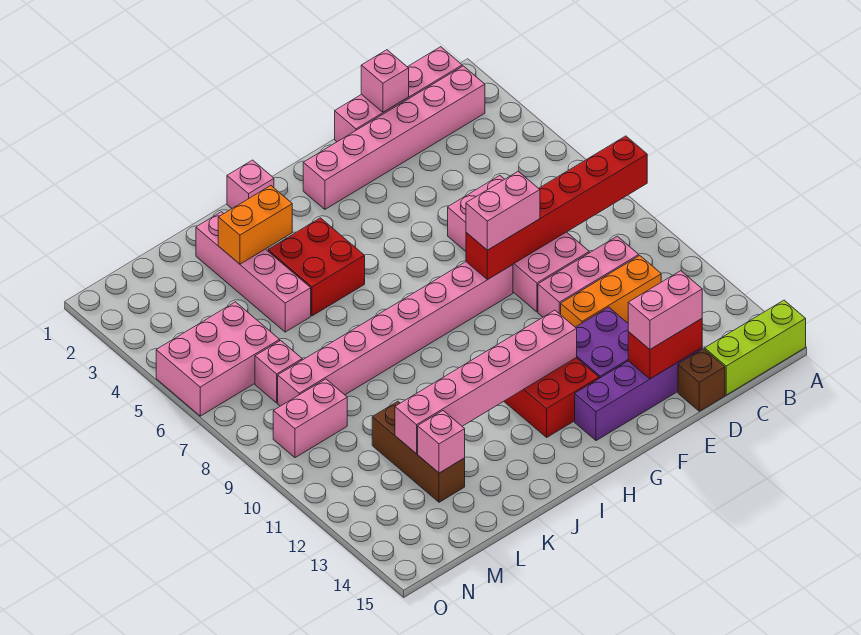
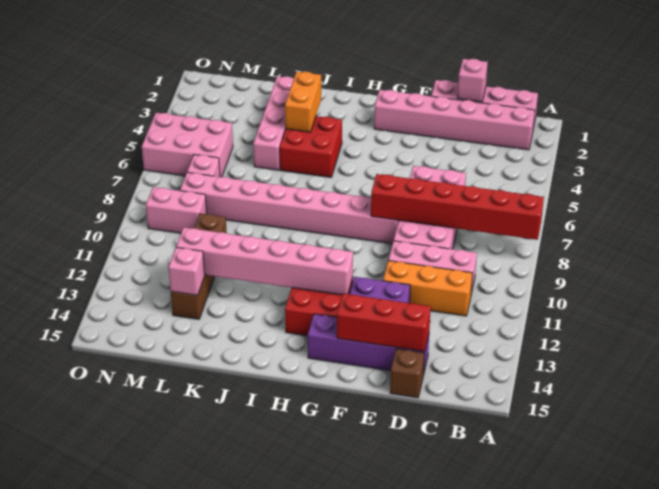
lime brick A15:C15 level 1 -> none
red brick D14:E14 level 2 -> red brick D14:F14 level 2
pink brick D14:E14 level 3 -> none
pink brick E8:F8 level 3 -> none
pink brick I1 level 1 -> none
orange brick J3:K3 level 2 -> orange brick J3:J4 level 2
brown brick L11:L13 level 1 -> brown brick L10:L13 level 1

